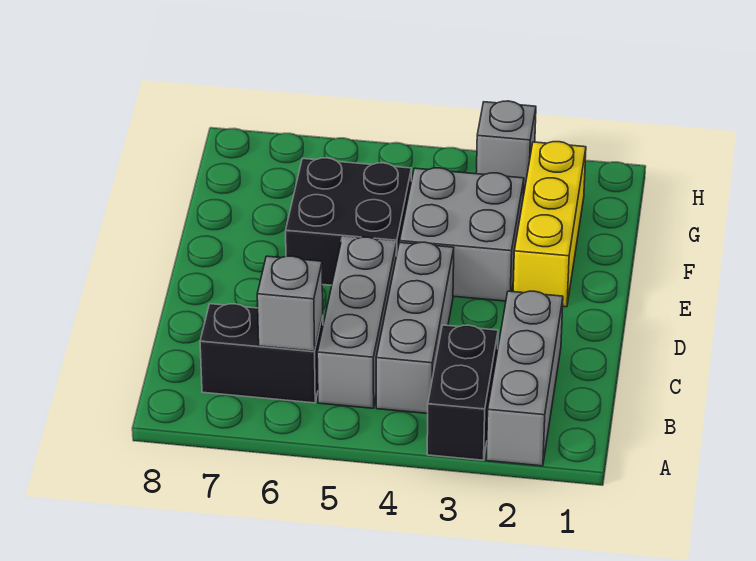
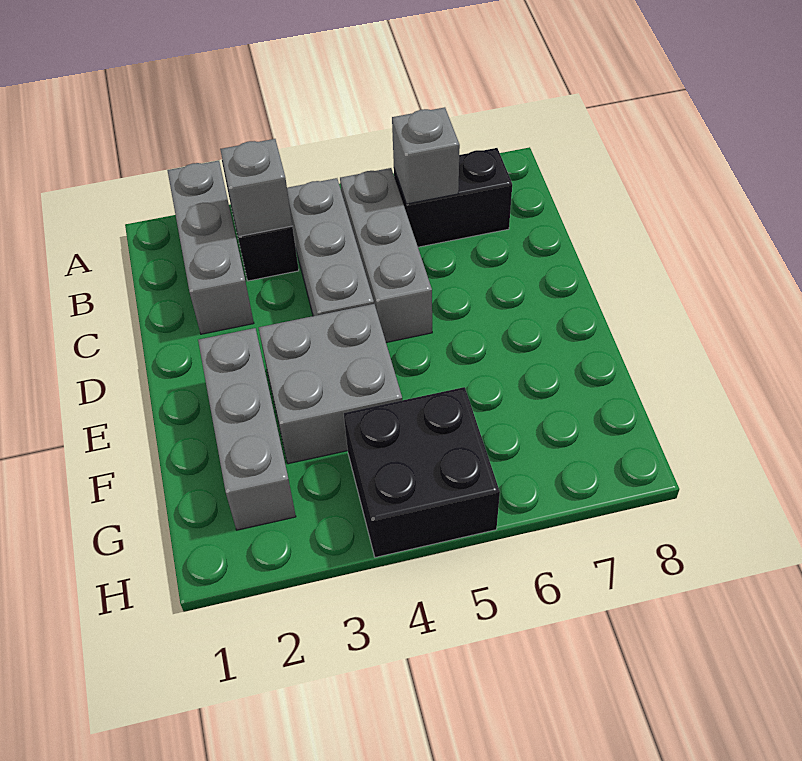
yellow brick E2:G2 level 1 -> grey brick E2:G2 level 1
black brick E5:F6 level 1 -> black brick G4:H5 level 1
grey brick H3 level 1 -> grey brick B3 level 2

